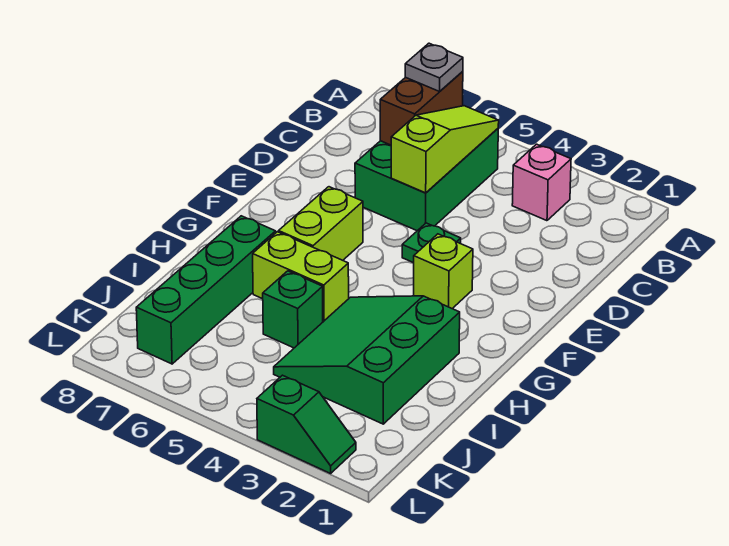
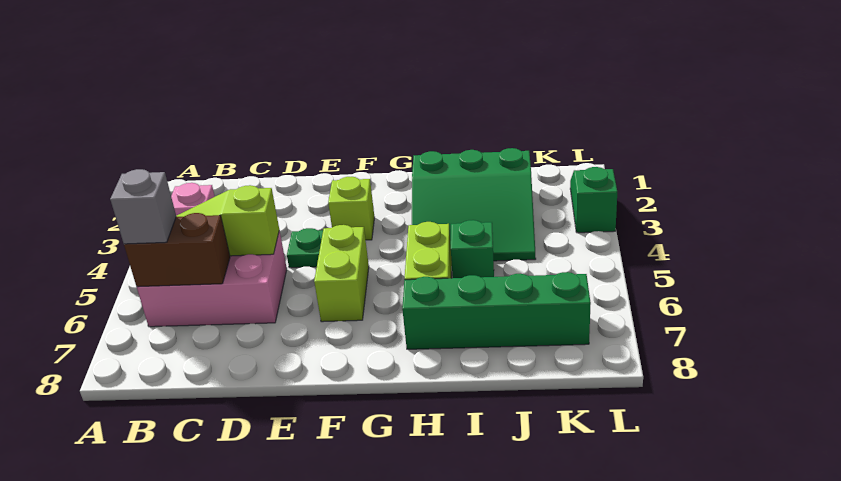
green brick B5:D6 level 1 -> pink brick B5:D6 level 1
grey plate B6 level 3 -> grey brick B6 level 3
lime brick F6:G6 level 1 -> lime brick F5:F6 level 1

